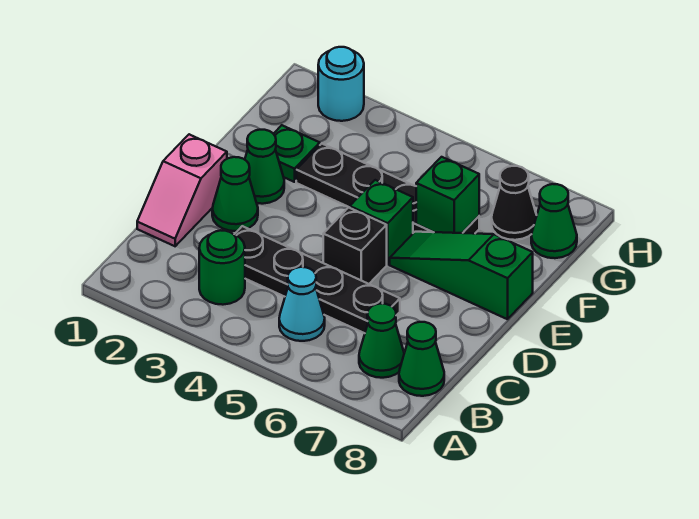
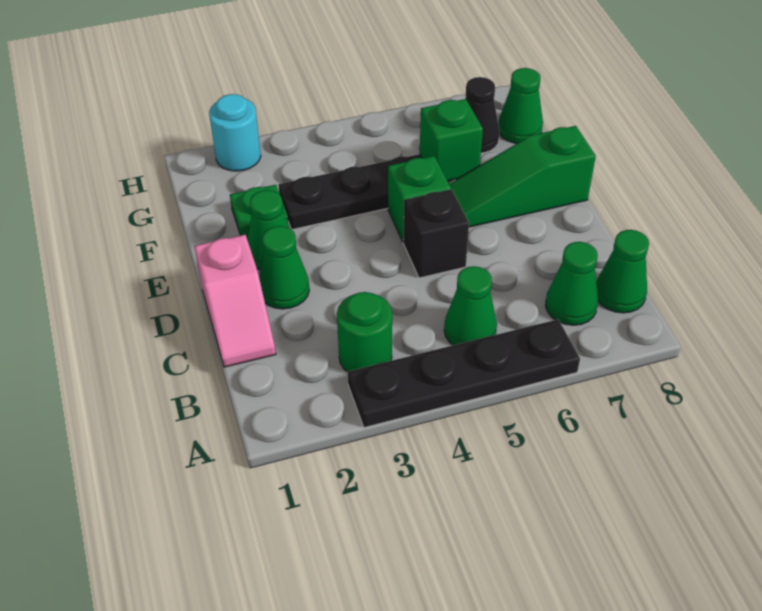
cyan cone B5 level 1 -> green cone B5 level 1
black plate C3:C6 level 1 -> black plate A3:A6 level 1

